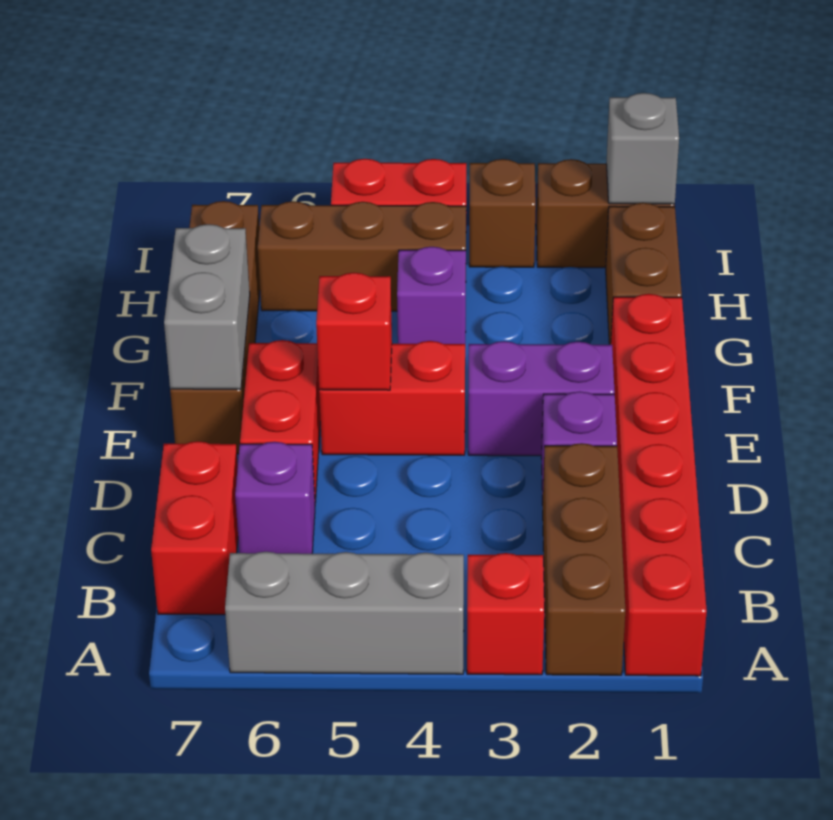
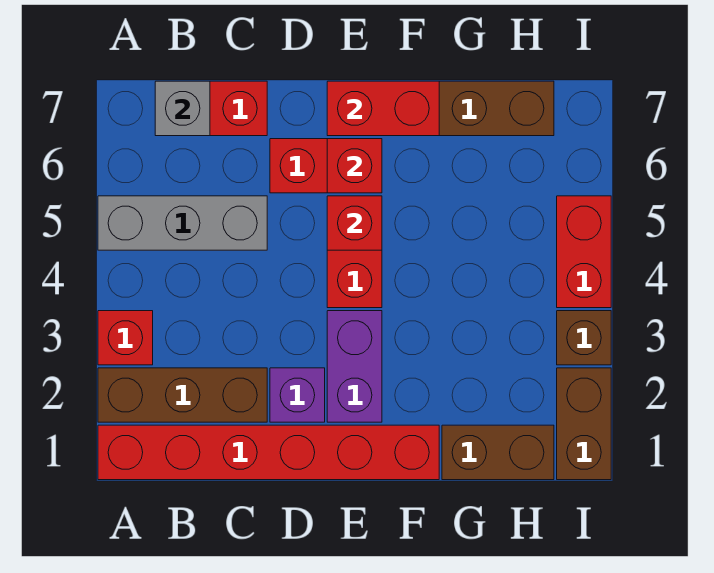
grey brick A4:A6 level 1 -> grey brick A5:C5 level 1
purple brick C6 level 1 -> none
none -> red brick E6 level 2
grey brick E7:F7 level 2 -> red brick E7:F7 level 2
purple brick G4 level 1 -> none
brown brick H4:H6 level 1 -> none
grey brick I1 level 2 -> grey brick B7 level 2

